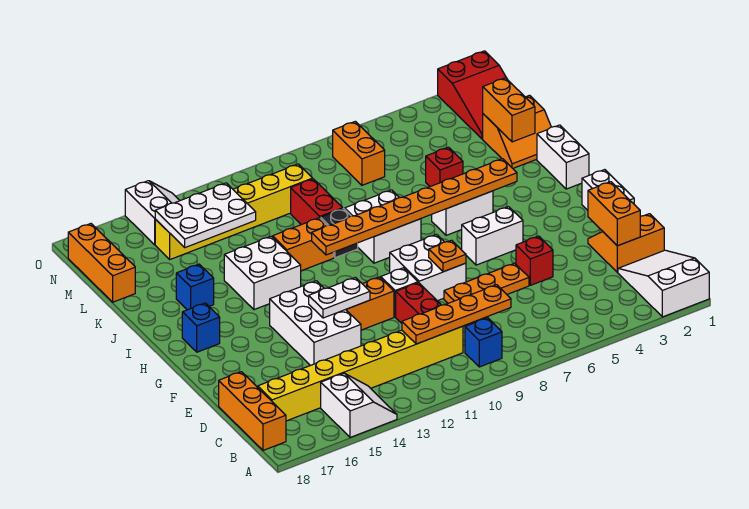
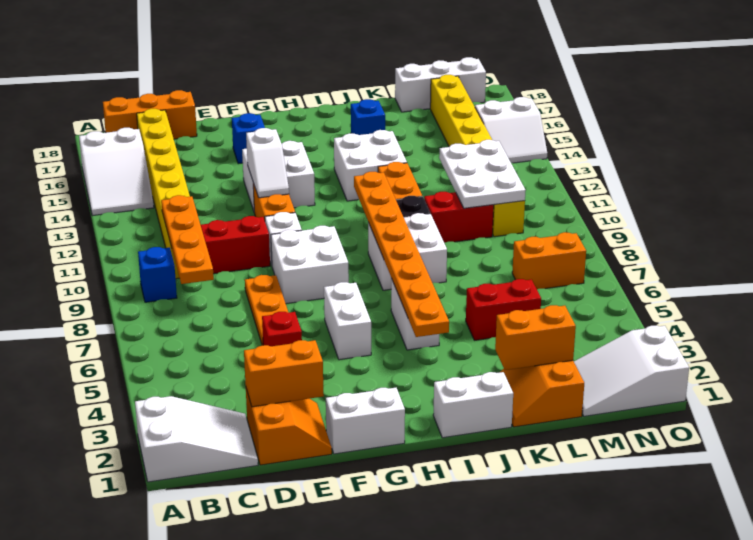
white slope A14:B15 level 1 top 15 -> white slope A14:B16 level 1 top 16
white brick E13:G14 level 1 -> white brick F13:G14 level 1
orange plate F8 level 2 -> none
white plate F12:F13 level 2 -> white slope F12:F13 level 2 top 13
blue brick H17 level 1 -> blue brick F16 level 1
red brick K5 level 1 -> red brick K5:L5 level 1
white plate L13:M15 level 2 -> white plate L10:M12 level 2
orange brick L18:N18 level 1 -> white brick L18:N18 level 1
red slope M1:O2 level 1 top O -> white slope M1:O2 level 1 top O
yellow brick M10:M15 level 1 -> yellow brick M10:M17 level 1

